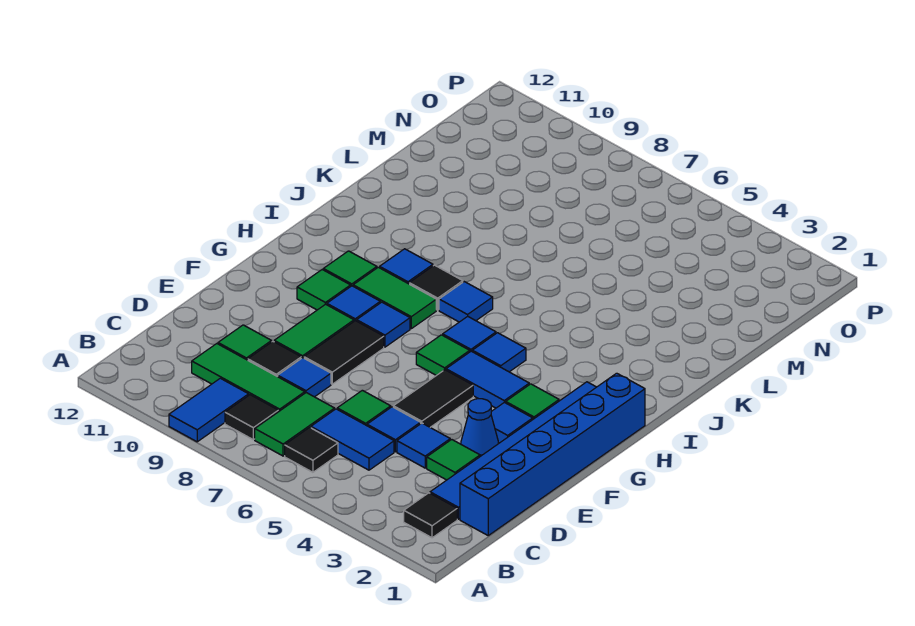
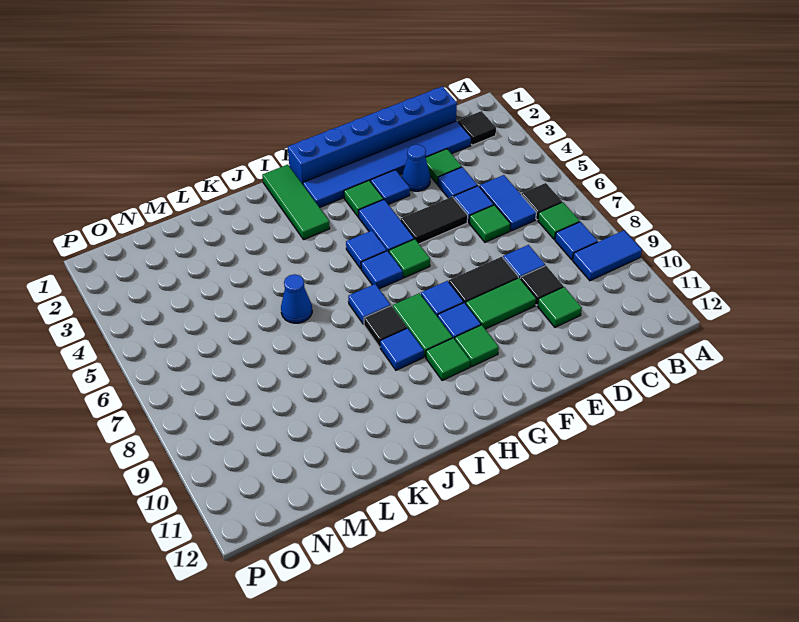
green tile B7:C7 level 1 -> green tile B7 level 1
black tile B8 level 1 -> blue tile B8 level 1
green tile C8:C10 level 1 -> green tile I1:I3 level 1
none -> blue cone K6 level 1

